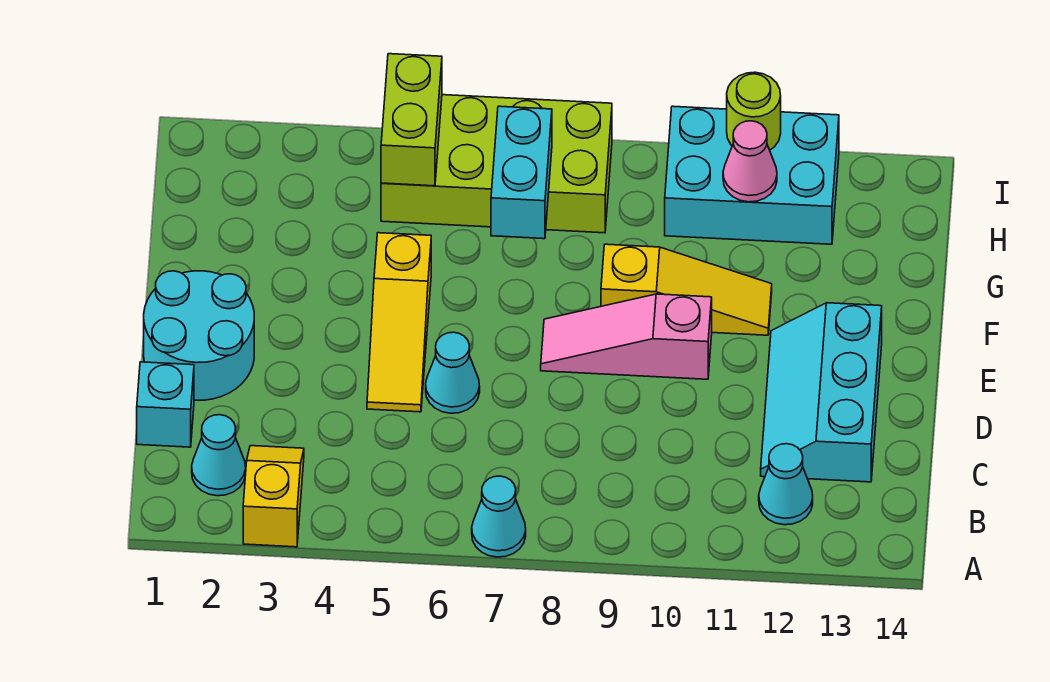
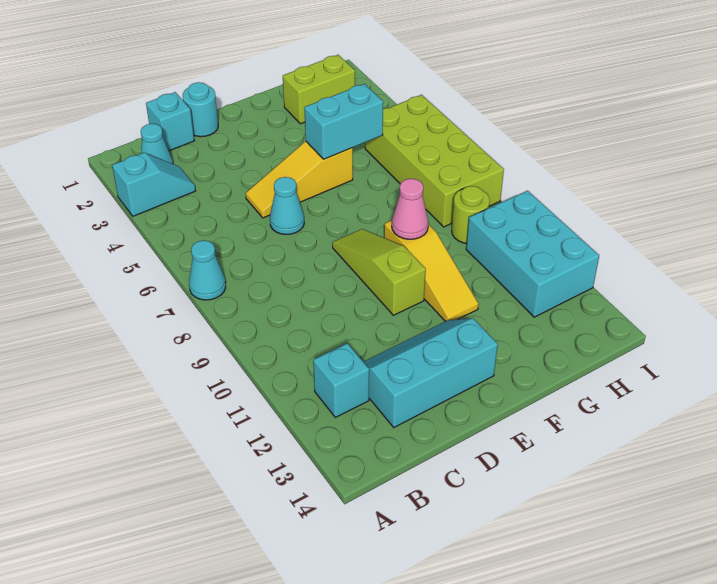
yellow slope A3:B3 level 1 top A -> cyan slope A3:B3 level 1 top A
cyan cone B12 level 1 -> cyan brick B12 level 1
cyan round brick D1:E2 level 1 -> cyan round brick D1 level 1
pink slope E8:E10 level 1 top 10 -> lime slope E8:E10 level 1 top 10
cyan brick G7:H7 level 2 -> cyan brick F5:G5 level 2
lime brick H5:I5 level 2 -> lime brick G2:H2 level 1
pink cone H11 level 2 -> pink cone F9 level 2
lime round brick I11 level 2 -> lime round brick H9 level 1

